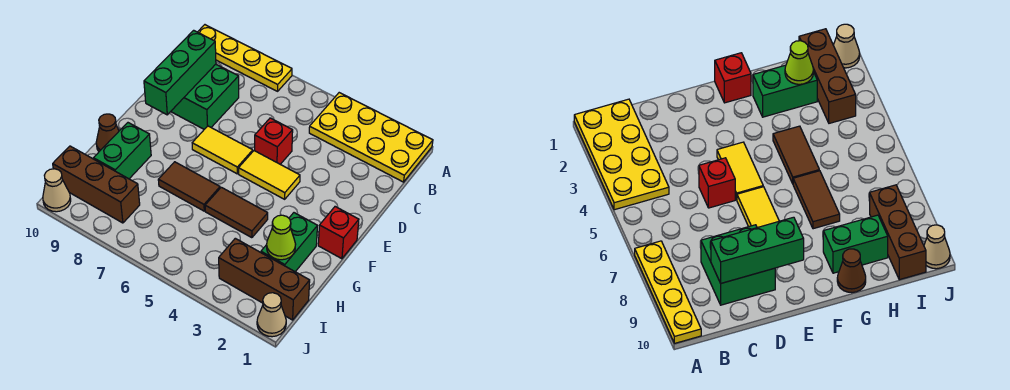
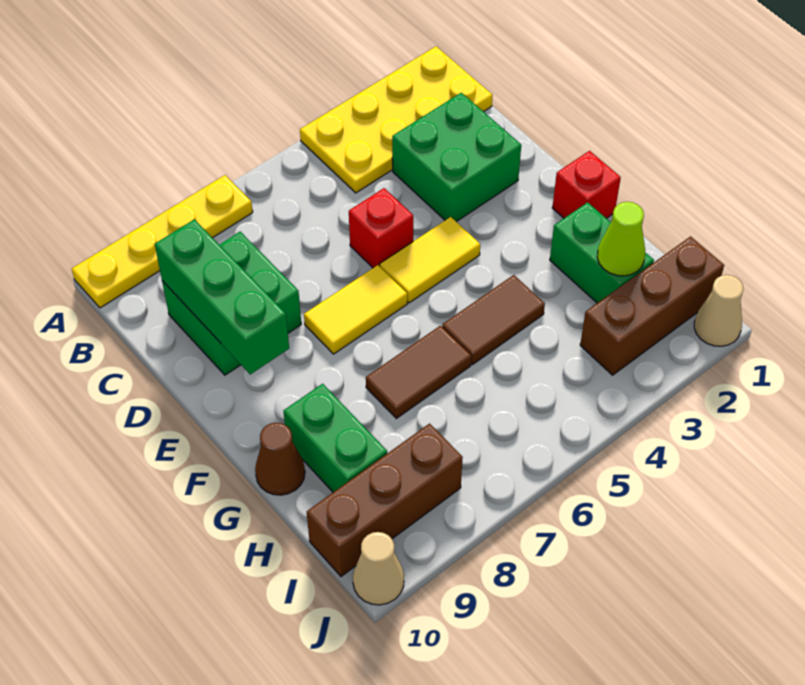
none -> green brick C2:D3 level 1

